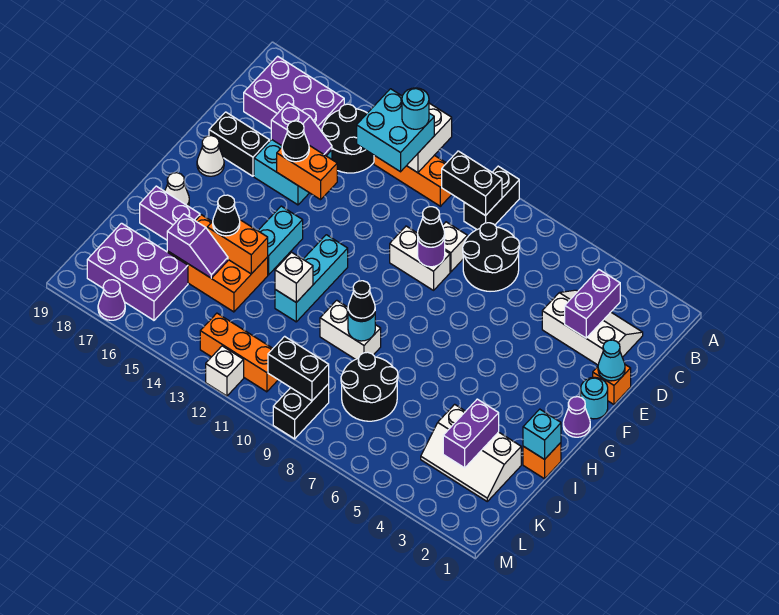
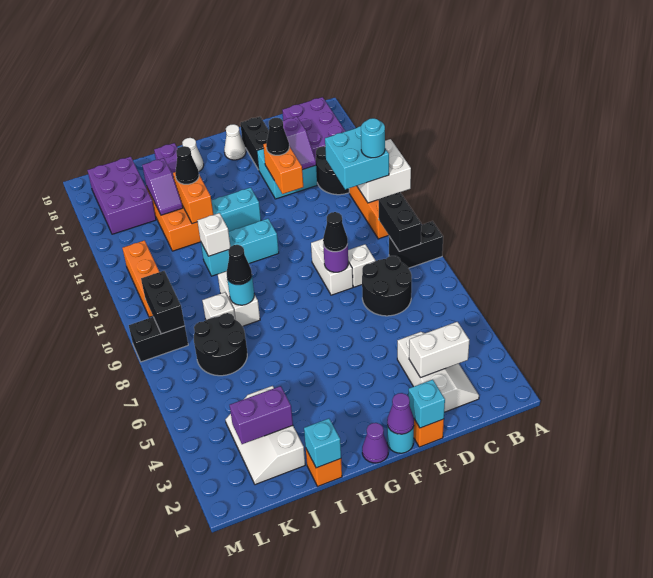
purple brick C3:D3 level 2 -> white brick C3:D3 level 2
cyan cone E1 level 2 -> cyan brick E1 level 2
white brick M12 level 1 -> white brick J9 level 1
purple cone M17 level 1 -> purple cone F1 level 2

